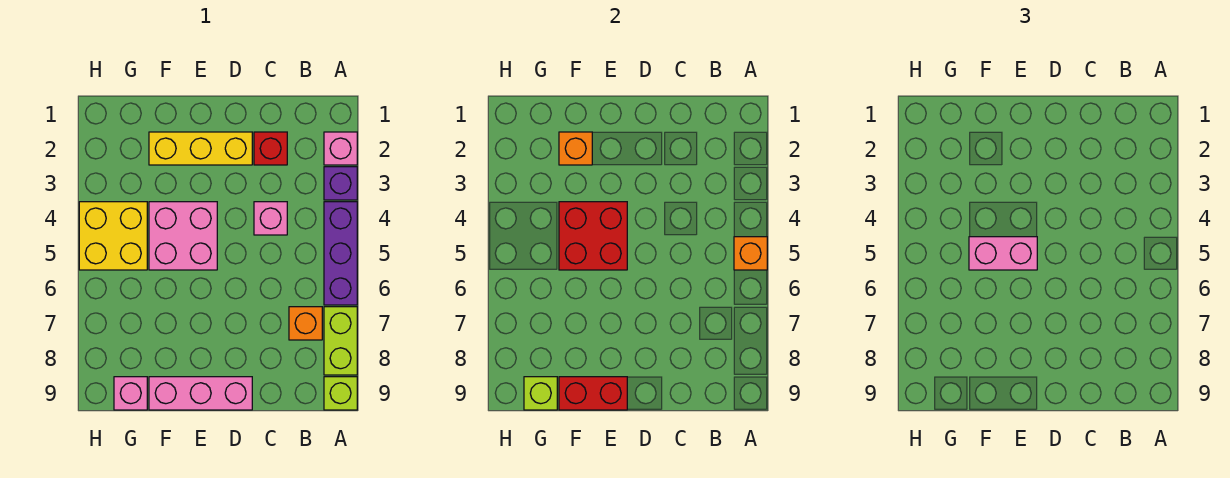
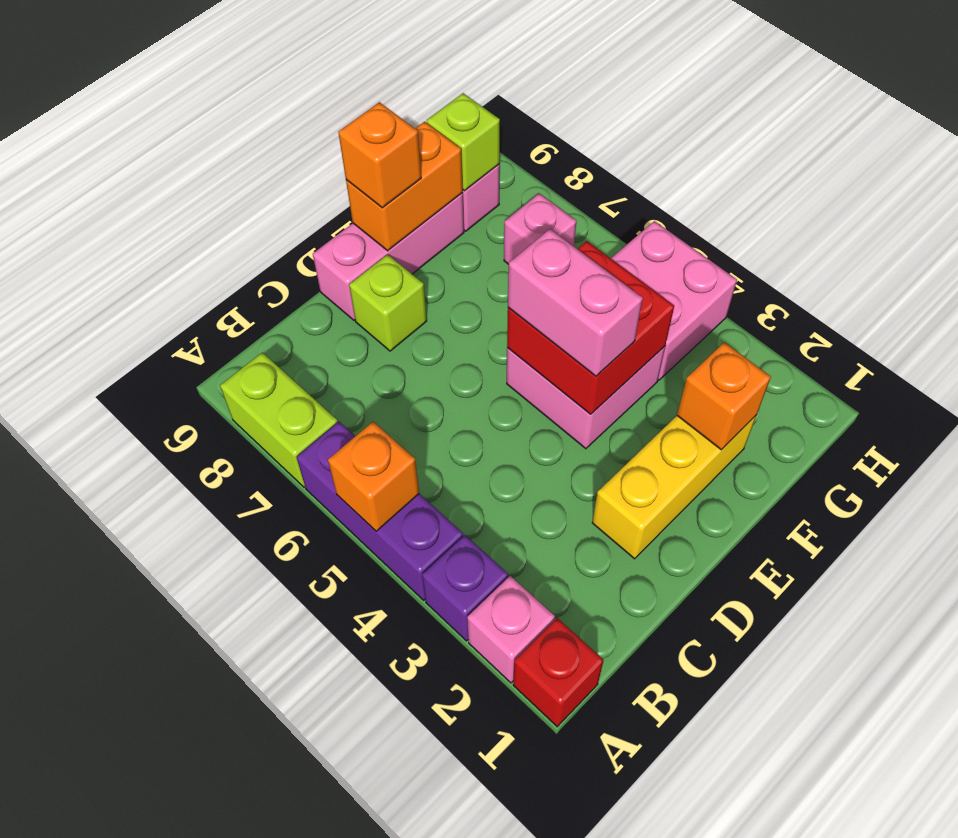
lime brick A9 level 1 -> lime brick D8 level 1
orange brick B7 level 1 -> orange brick E9 level 3
red brick C2 level 1 -> red brick A1 level 1
pink brick C4 level 1 -> pink brick G7 level 1
pink brick E5:F5 level 3 -> pink brick E4:E5 level 3
red brick E9:F9 level 2 -> orange brick E9:F9 level 2
yellow brick G4:H5 level 1 -> pink brick G4:H5 level 1

